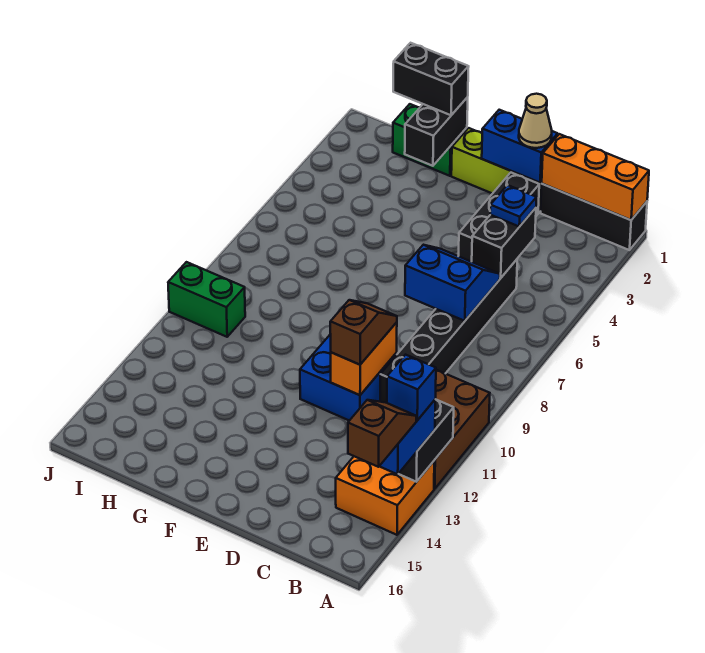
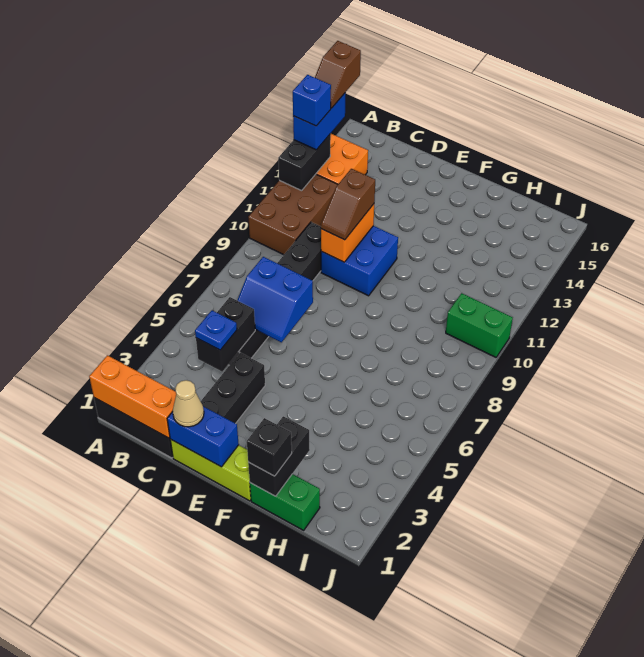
black brick G1:H1 level 3 -> black brick G1 level 3

